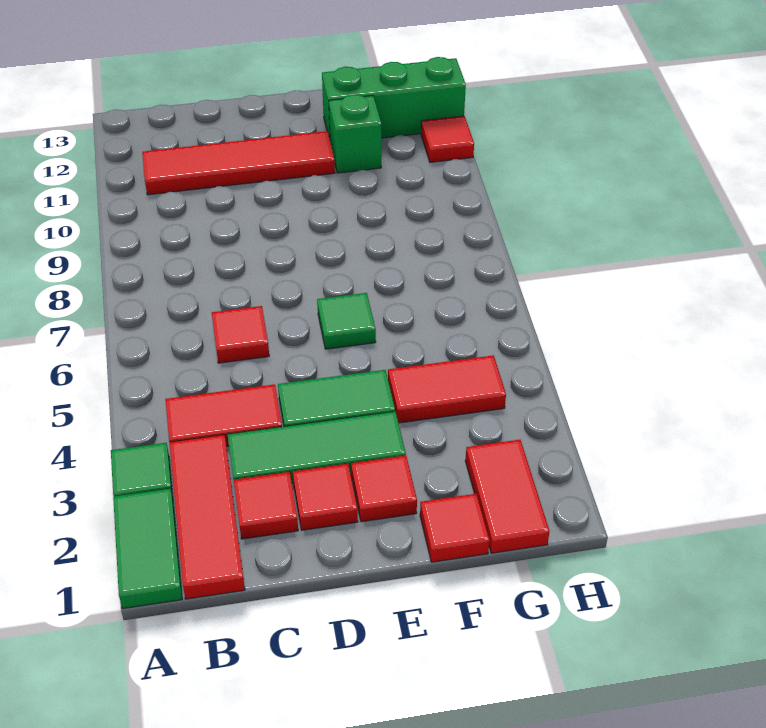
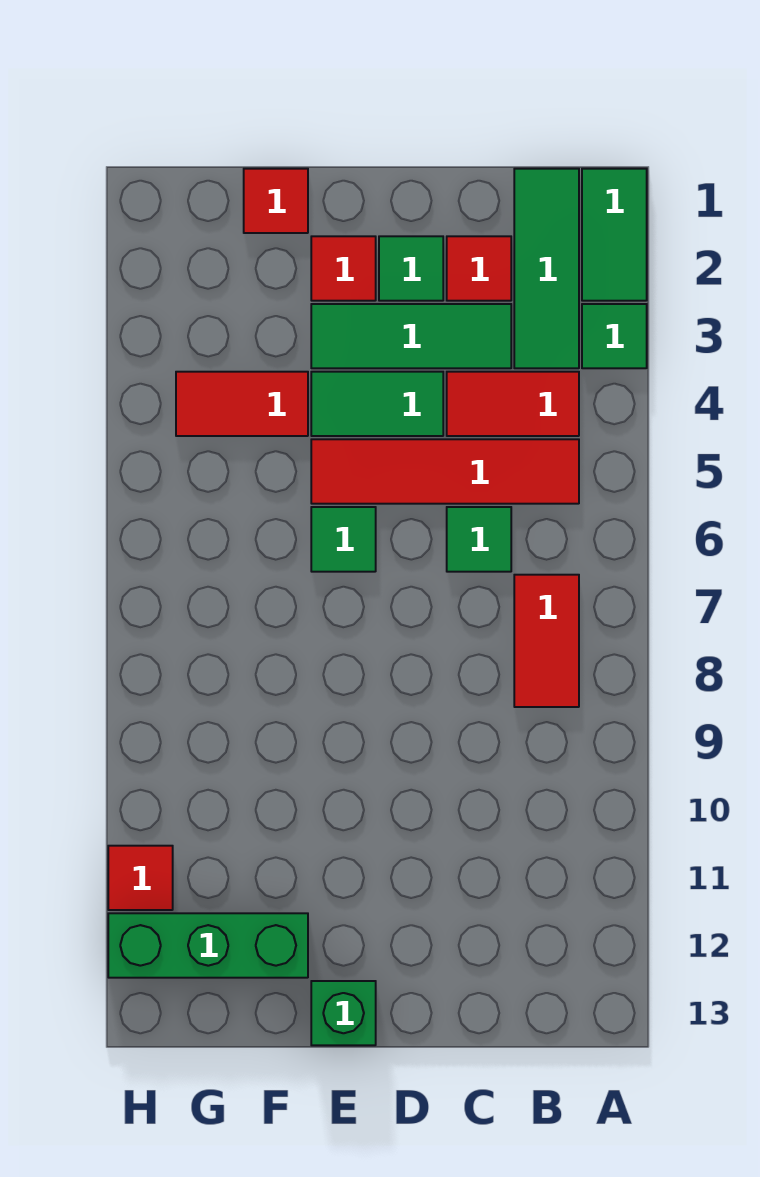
red tile B1:B3 level 1 -> green tile B1:B3 level 1
red tile B11:E11 level 1 -> red tile B5:E5 level 1
red tile C6 level 1 -> green tile C6 level 1
red tile D2 level 1 -> green tile D2 level 1
green brick F11 level 1 -> green brick E13 level 1
red tile G1:G2 level 1 -> red tile B7:B8 level 1

